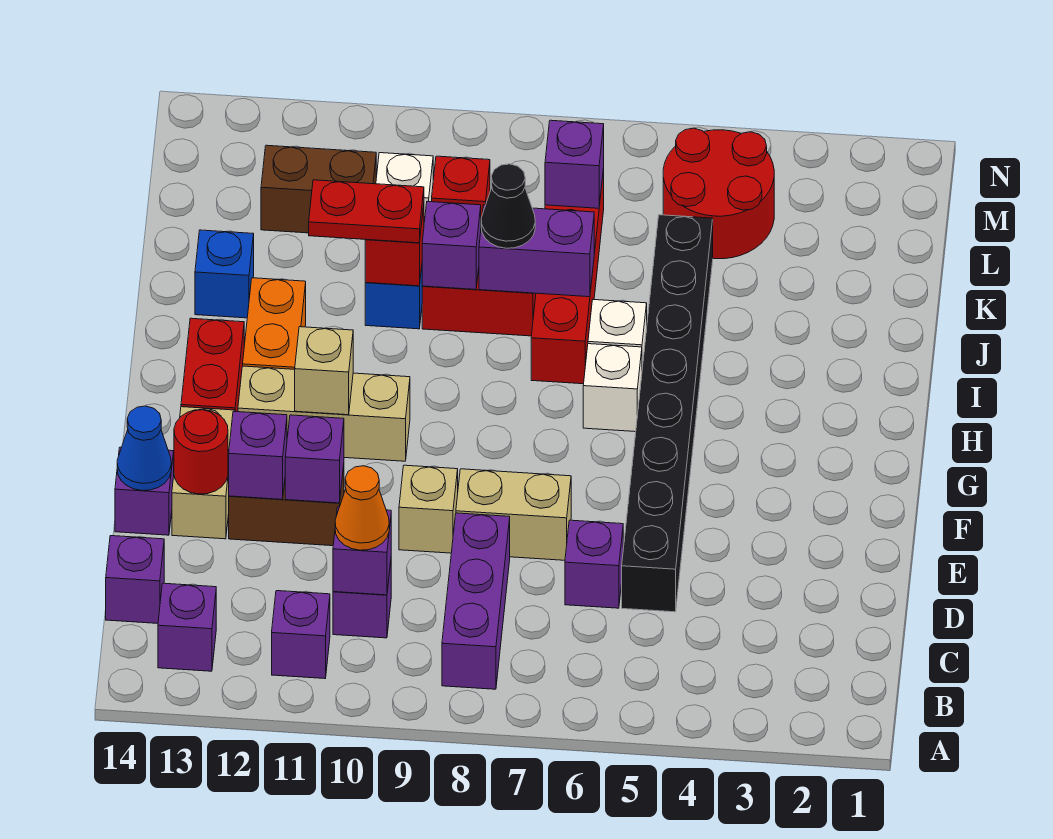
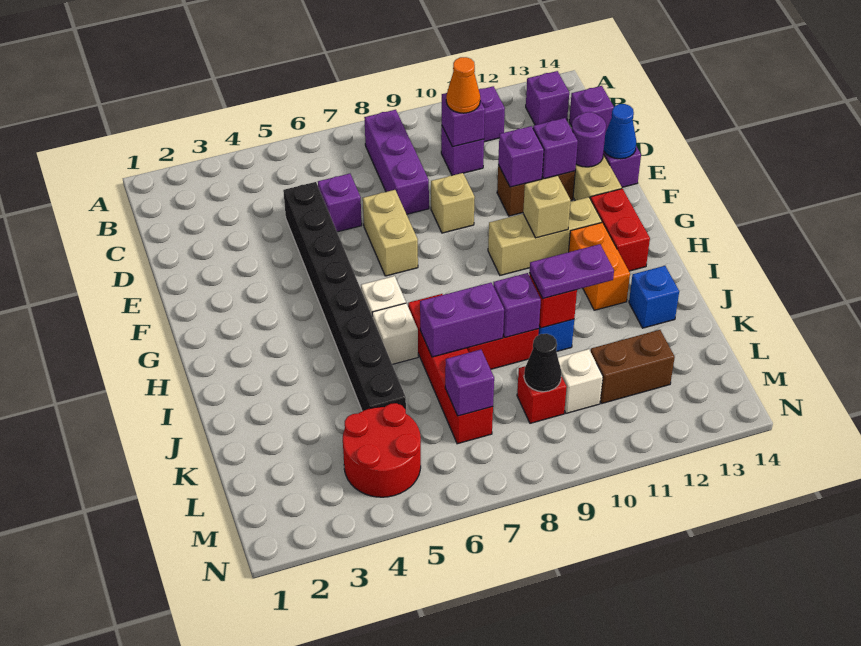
tan brick E7:E8 level 1 -> tan brick E7:F7 level 1
red round brick E13 level 2 -> purple round brick E13 level 2
black cone J8 level 3 -> black cone L9 level 2
red plate J10:J11 level 3 -> purple plate J10:J11 level 3

